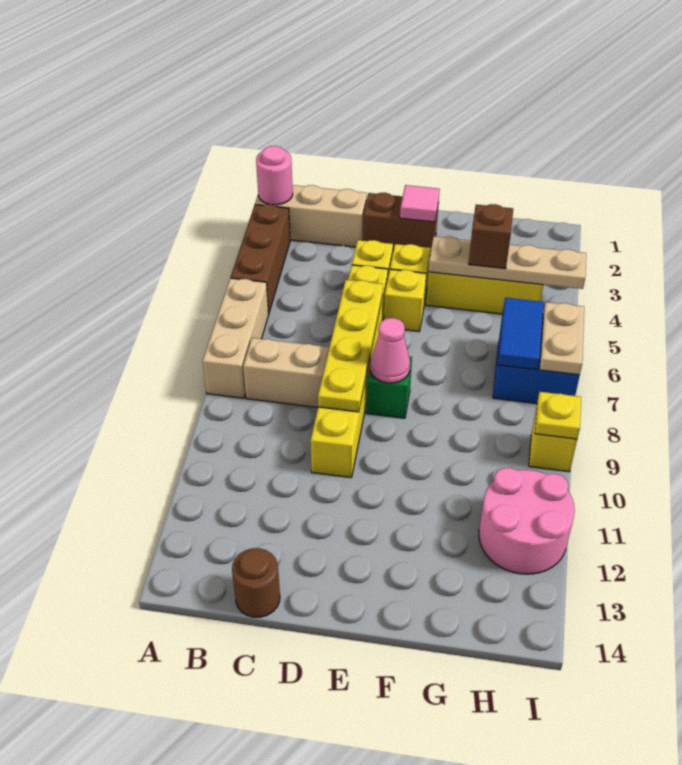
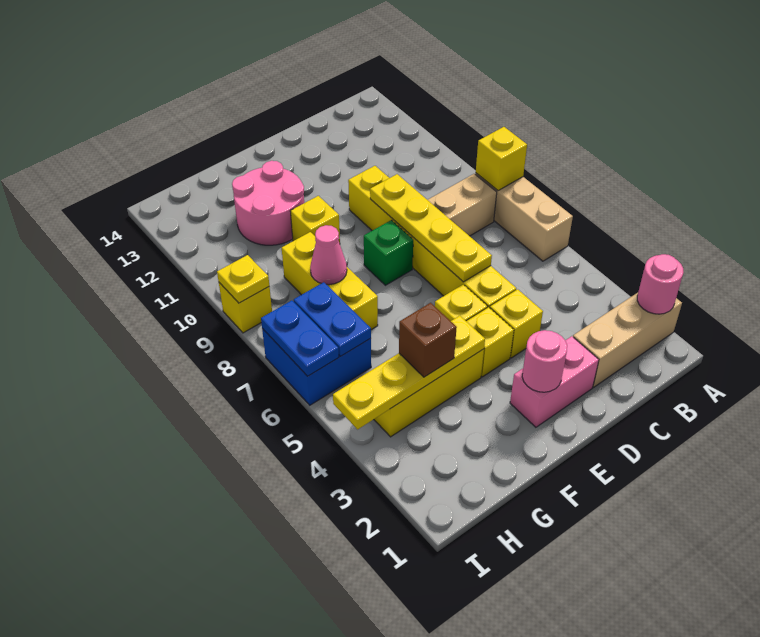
brown brick A3:A5 level 1 -> none
none -> yellow brick A8 level 2
brown round brick C14 level 1 -> none
brown brick D2:E2 level 1 -> pink brick D2:E2 level 1
pink tile E2 level 2 -> pink round brick E2 level 2
pink cone E8 level 2 -> pink cone G8 level 2
tan plate F4:I4 level 2 -> yellow plate F4:I4 level 2
none -> yellow brick F10 level 1
none -> yellow brick G7:G9 level 1
blue tile H6:H7 level 2 -> blue plate H6:H7 level 2
pink round brick H11:I12 level 1 -> pink round brick F11:G12 level 1
tan plate I6:I7 level 2 -> blue plate I6:I7 level 2

